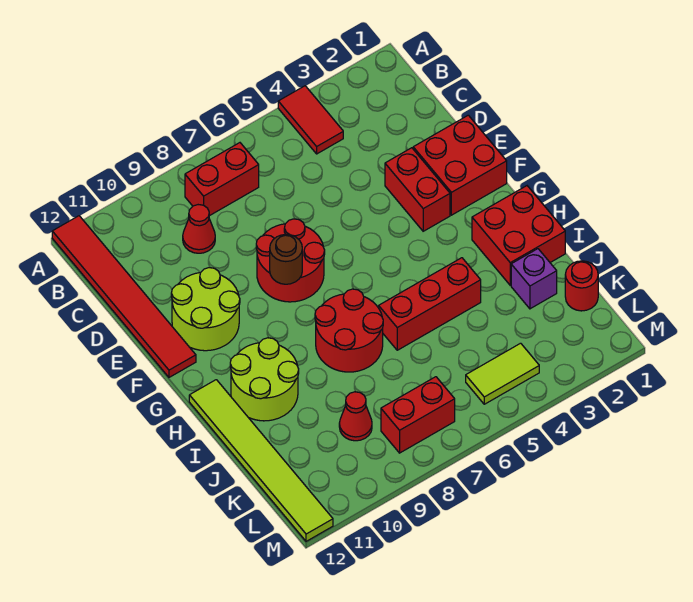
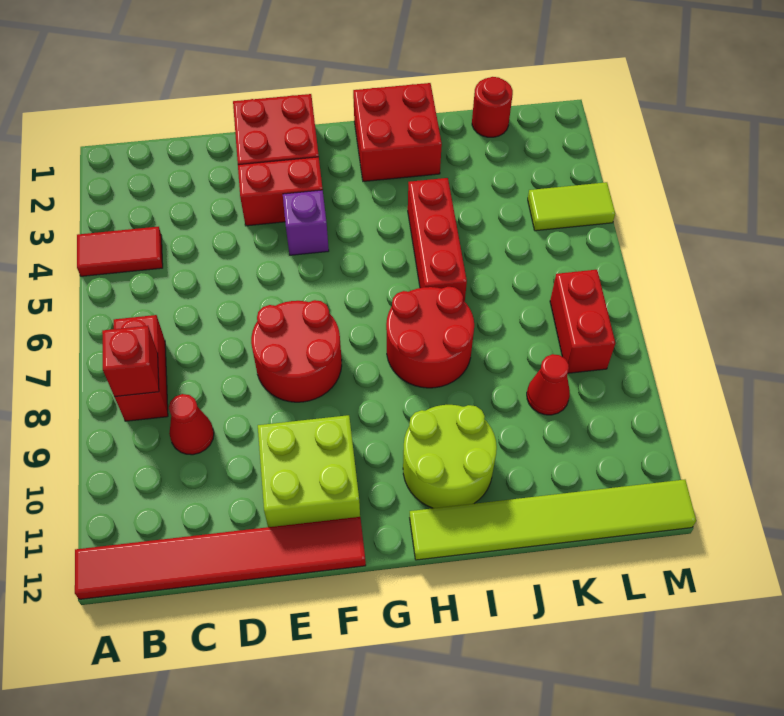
none -> red brick B8 level 2
lime round brick E10:F11 level 1 -> lime brick E10:F11 level 1
brown round brick F8 level 2 -> none
purple brick J2 level 1 -> purple brick F4 level 1
lime tile L4:L5 level 1 -> lime tile L4:M4 level 1

